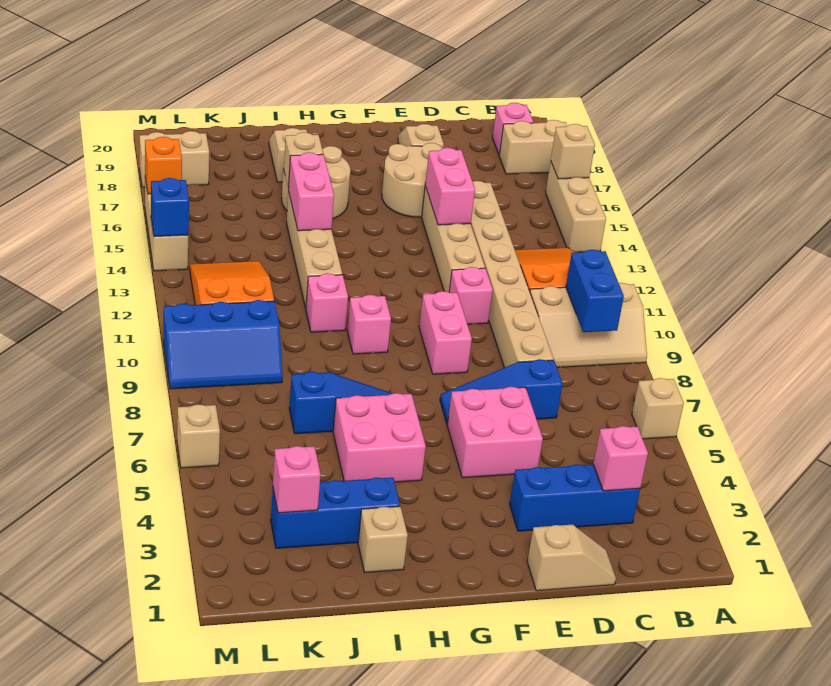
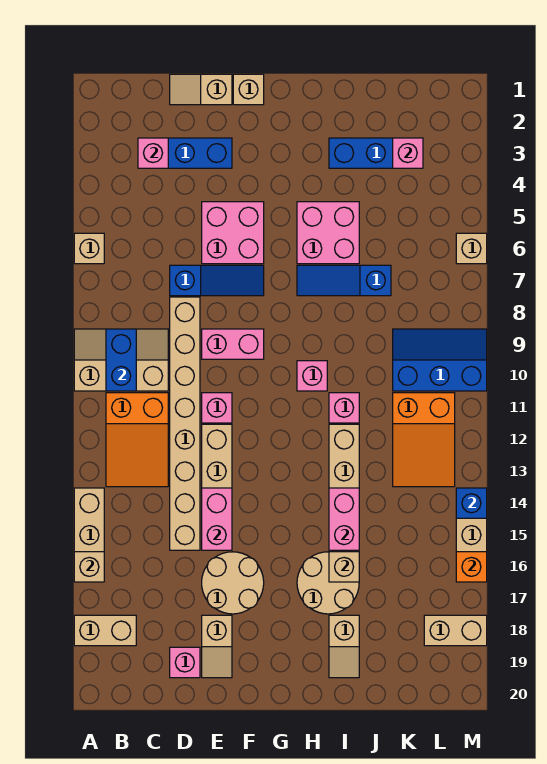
pink brick B19 level 1 -> pink brick D19 level 1
pink brick F9:F10 level 1 -> pink brick E9:F9 level 1
tan brick I2 level 1 -> tan brick F1 level 1

